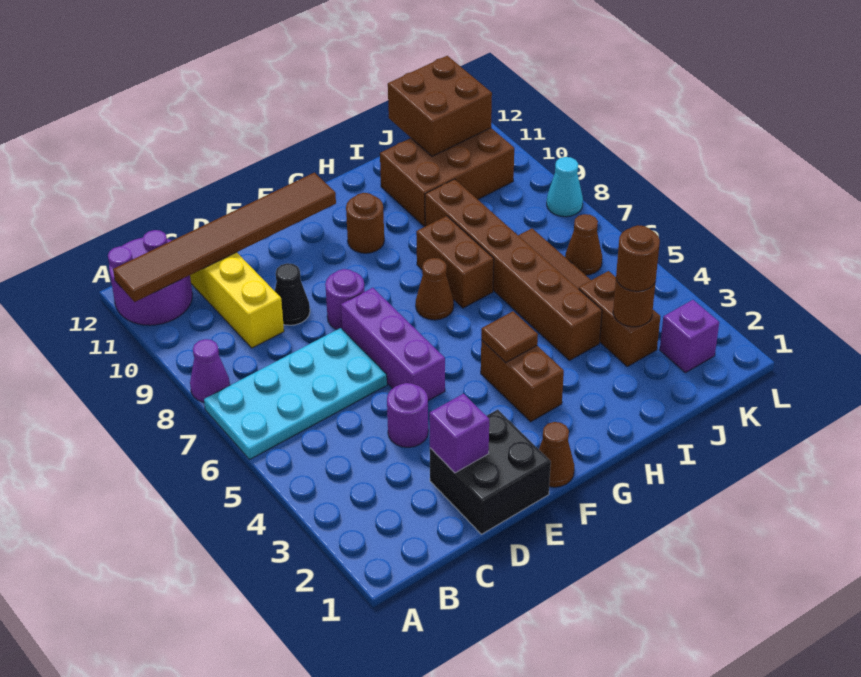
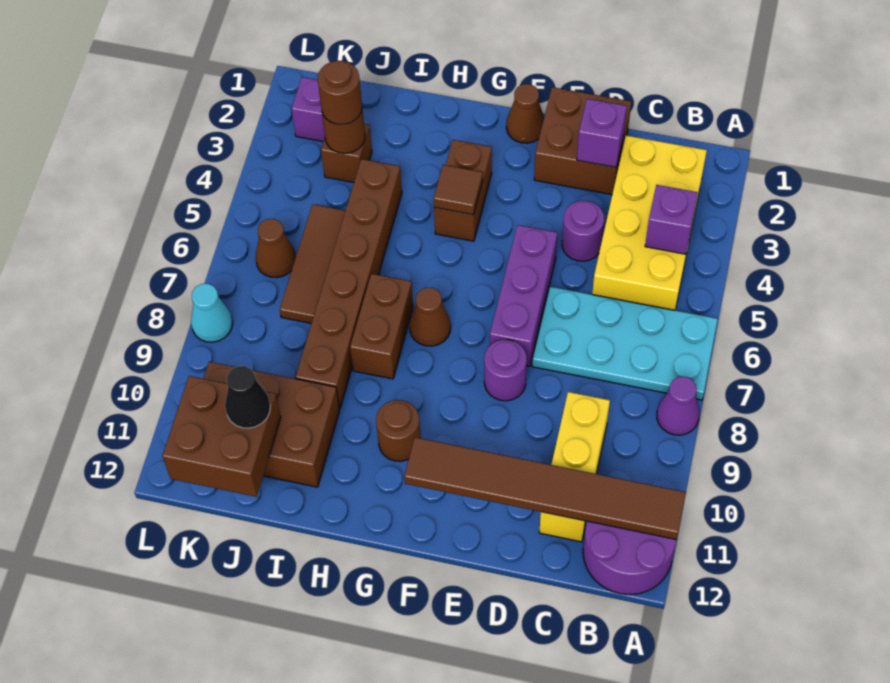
none -> yellow brick B2:C5 level 1
none -> purple brick B4 level 2
black brick D1:E2 level 1 -> brown brick D1:E2 level 1
black cone D9 level 1 -> black cone J11 level 3
brown brick J3:J4 level 1 -> brown brick J3 level 1

